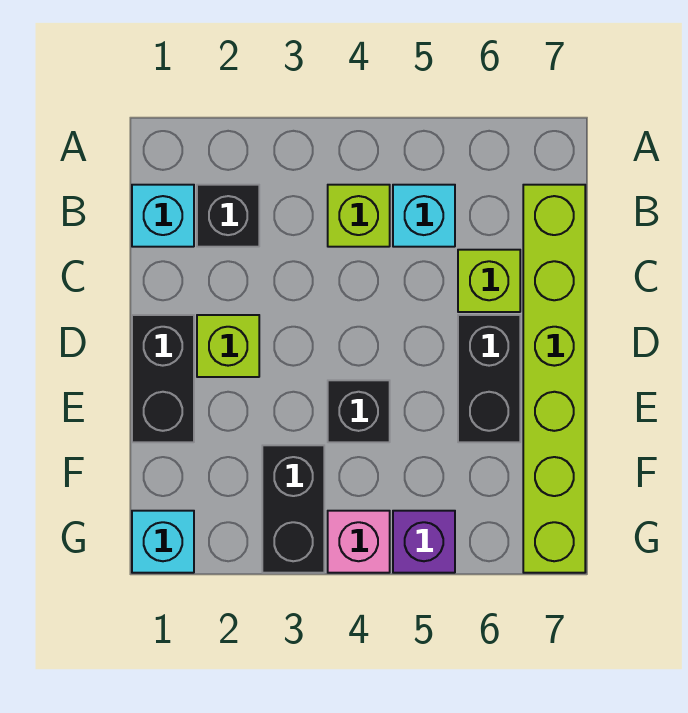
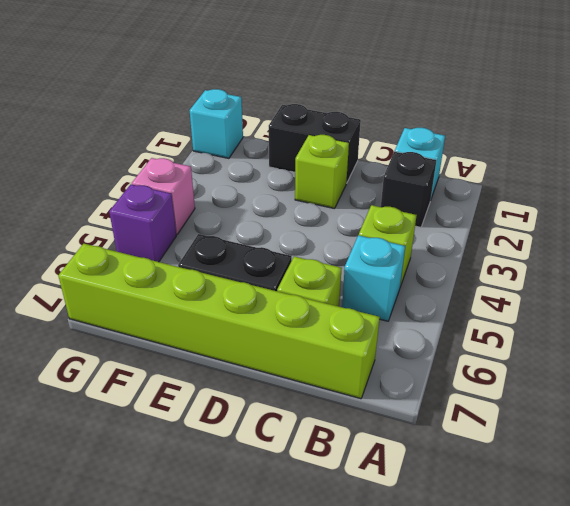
black brick E4 level 1 -> none
black brick F3:G3 level 1 -> none

